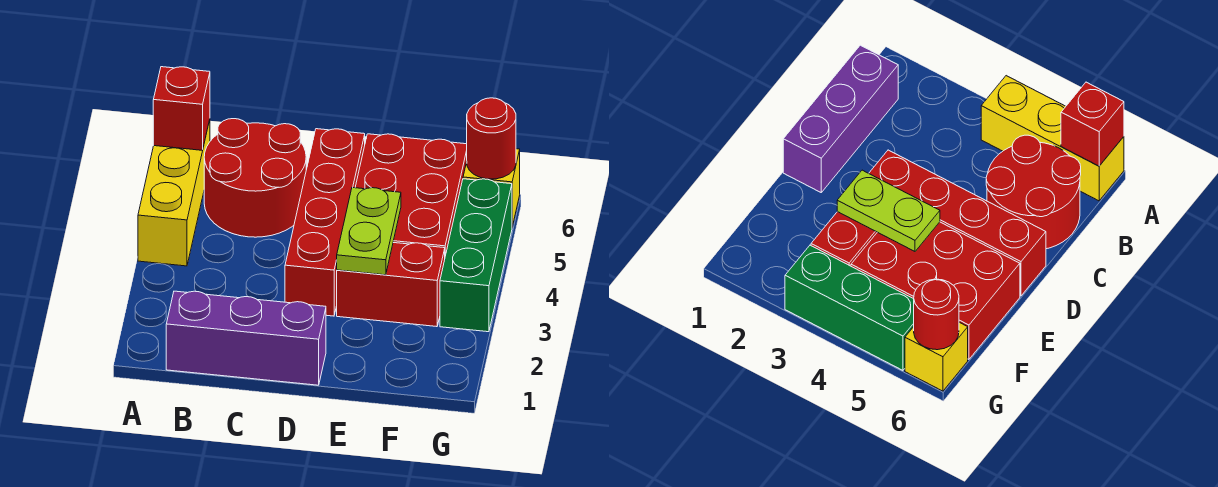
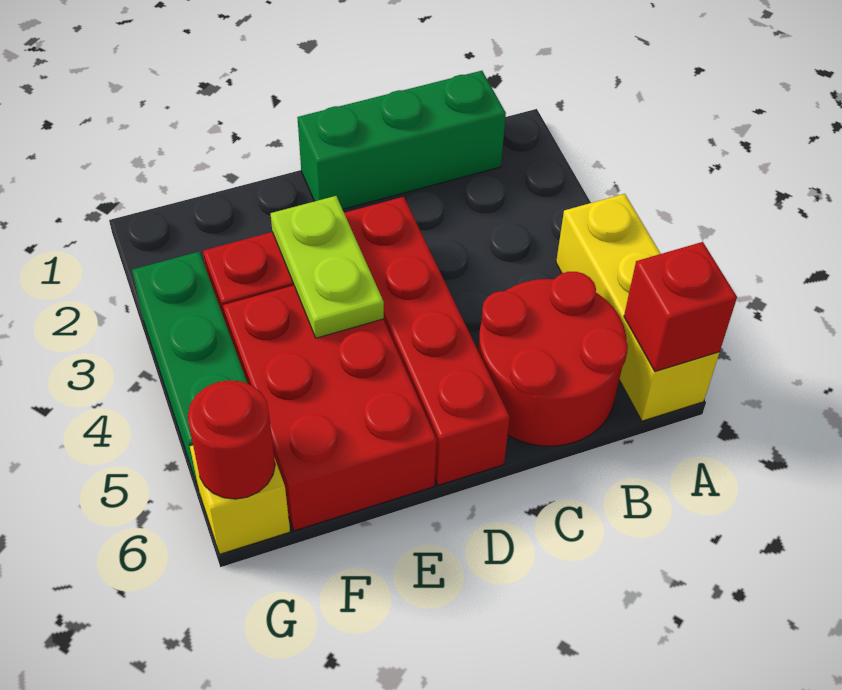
purple brick B1:D1 level 1 -> green brick B1:D1 level 1

